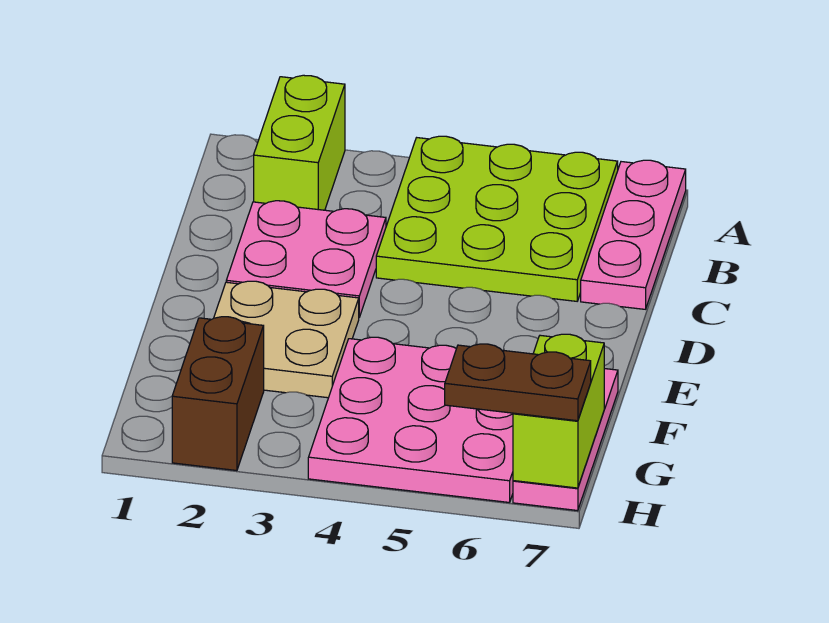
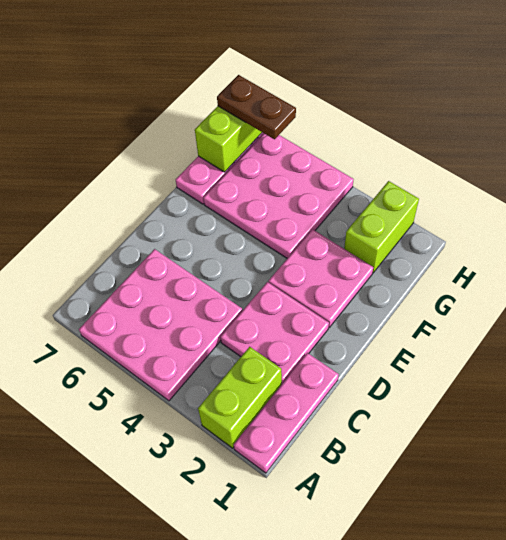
lime plate A4:C6 level 1 -> pink plate A4:C6 level 1
pink plate A7:C7 level 1 -> pink plate A1:C1 level 1
tan plate E2:F3 level 1 -> pink plate E2:F3 level 1
brown brick G2:H2 level 1 -> lime brick G2:H2 level 1

